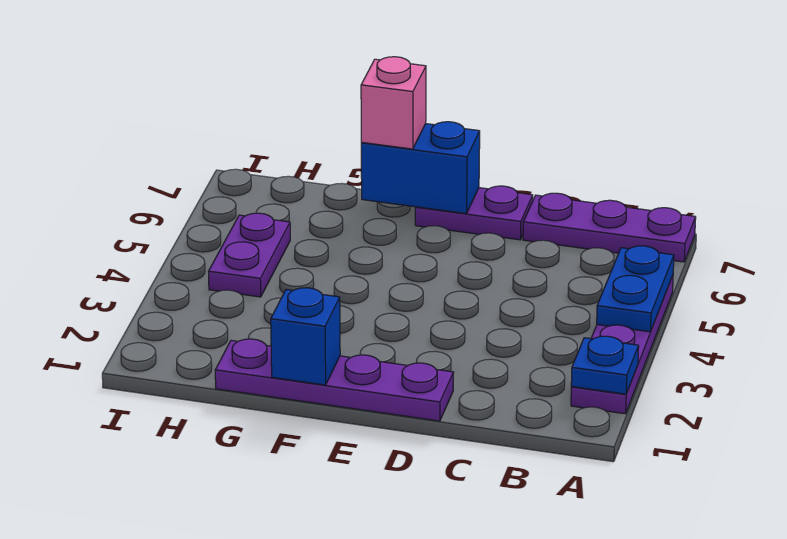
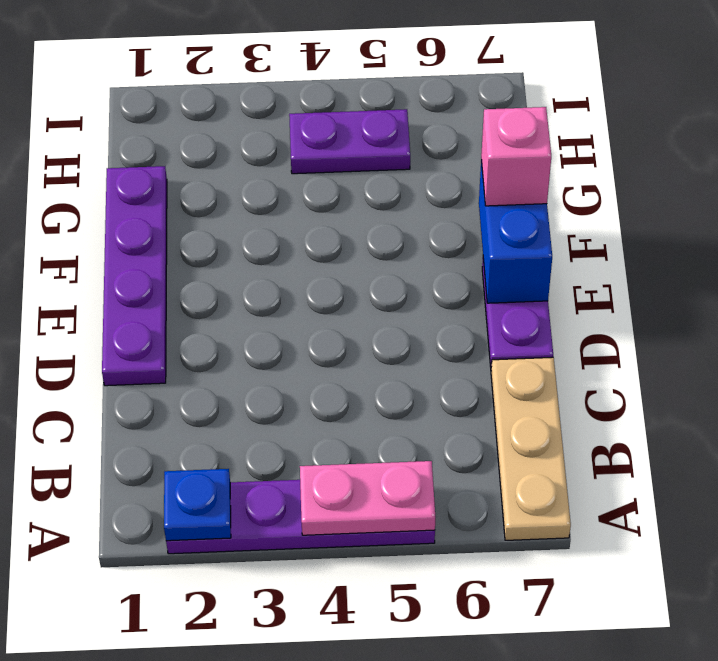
blue plate A4:A5 level 2 -> pink plate A4:A5 level 2
purple plate A7:C7 level 1 -> tan plate A7:C7 level 1
blue brick F1 level 2 -> none

